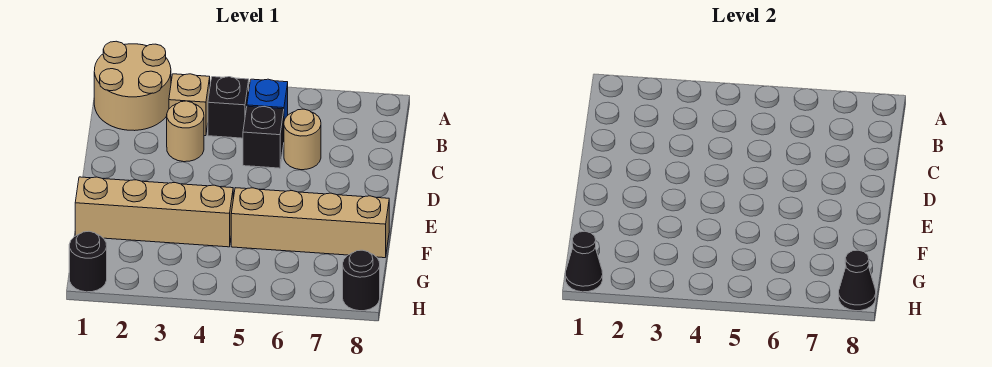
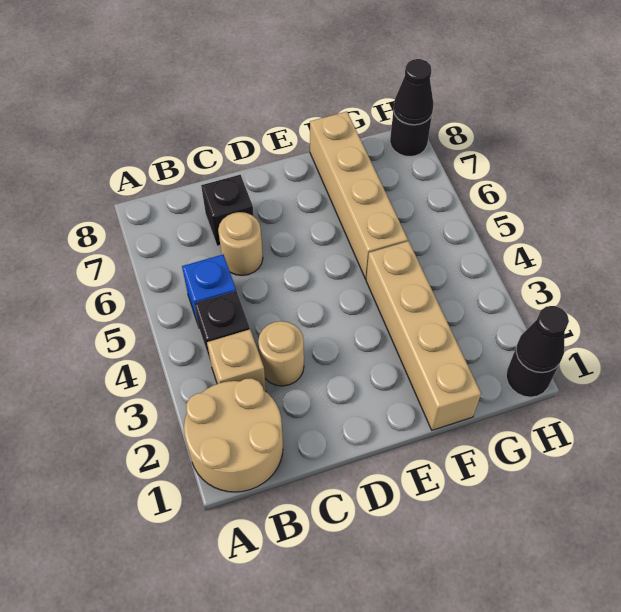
black brick C5 level 1 -> black brick C7 level 1

